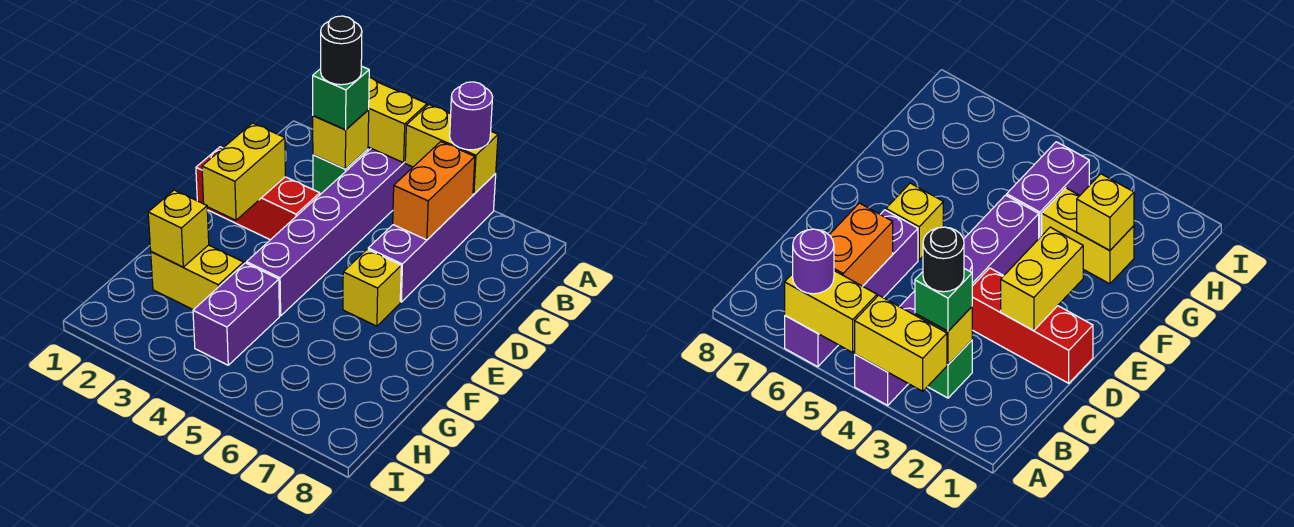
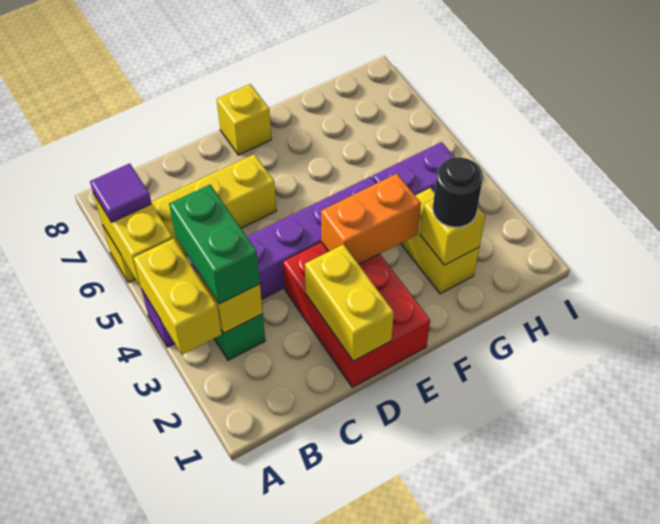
purple brick A6:D6 level 1 -> yellow brick A6:D6 level 1
purple round brick A6 level 3 -> purple tile A6 level 3
green brick B3 level 3 -> green brick B3:B4 level 3
black round brick B3 level 4 -> black round brick G2 level 3
orange brick B6:C6 level 2 -> orange brick E3:F3 level 2
red brick D1:D3 level 1 -> red brick D1:E3 level 1
yellow brick D2:E2 level 2 -> yellow brick D1:D2 level 2
yellow brick E6 level 1 -> yellow brick E8 level 1

